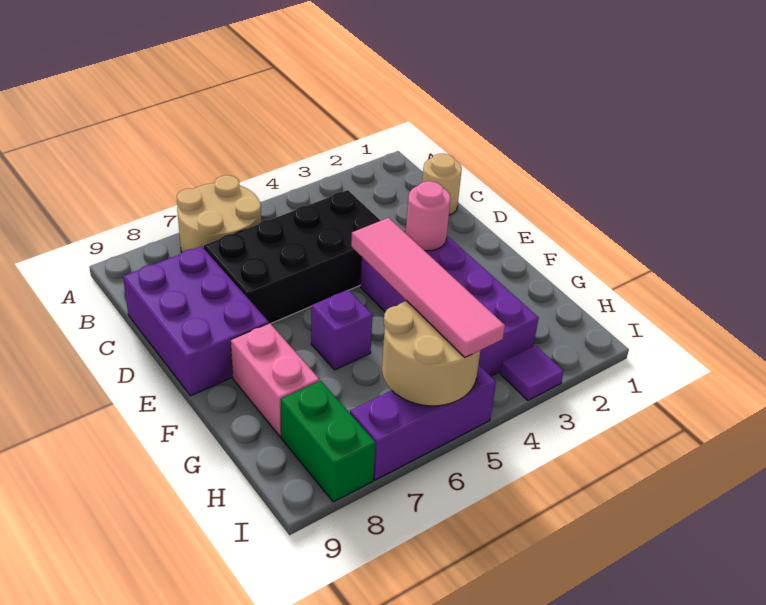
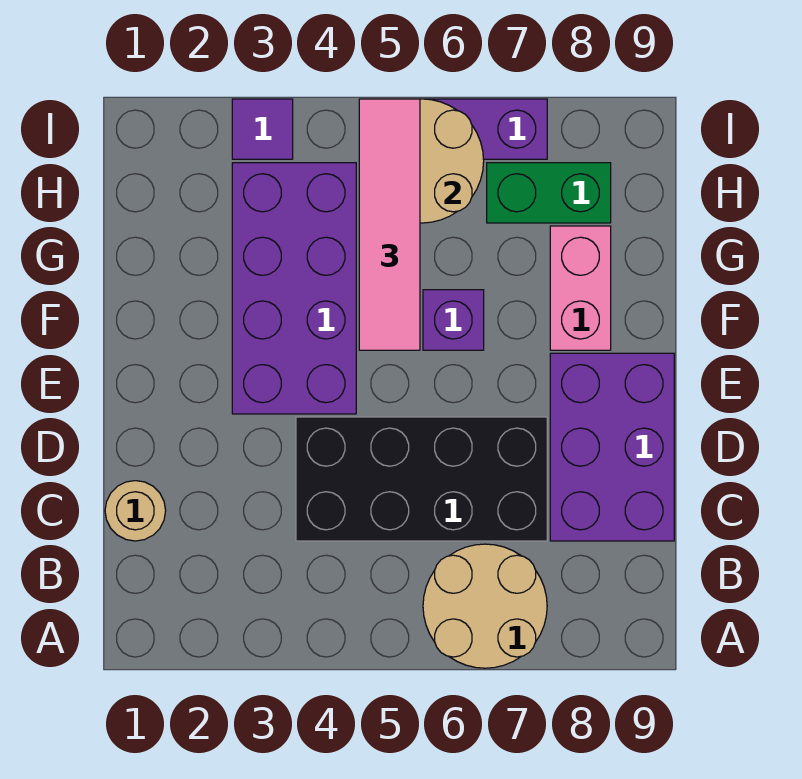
pink round brick E3 level 2 -> none
green brick H8:I8 level 1 -> green brick H7:H8 level 1

